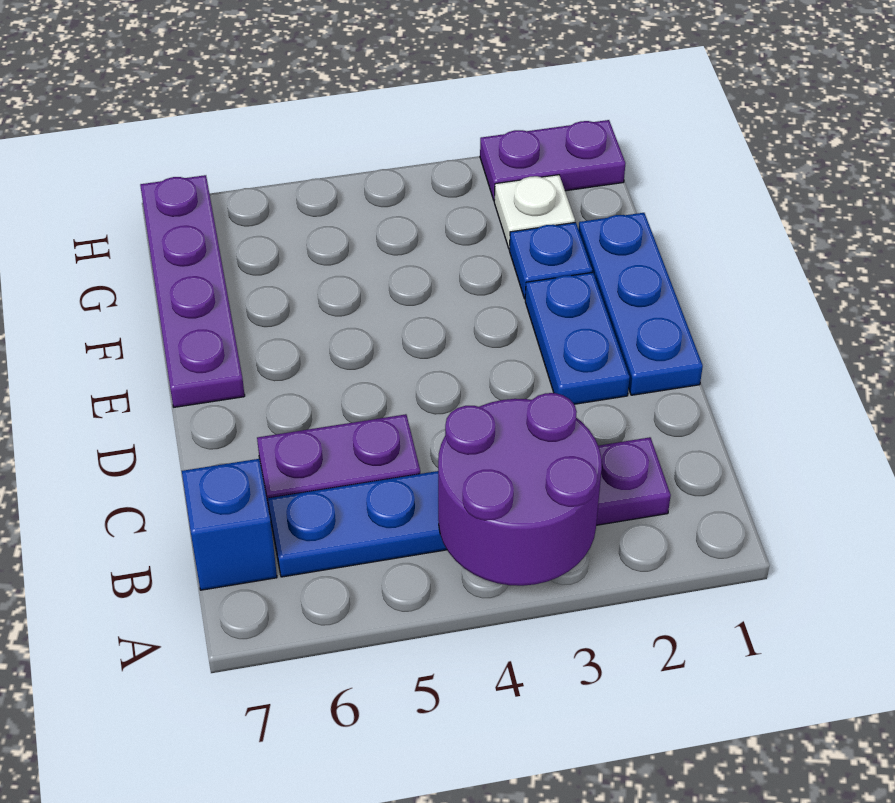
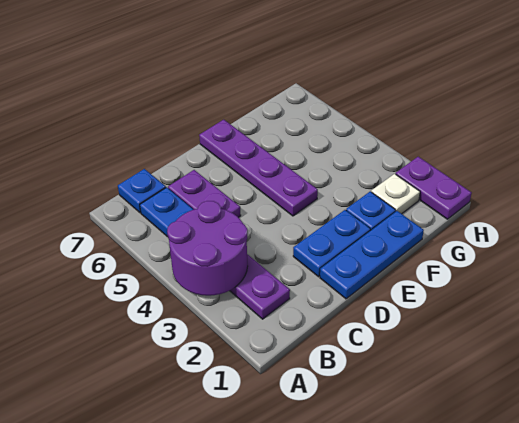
blue brick B7 level 1 -> blue plate B7 level 1
purple plate E7:H7 level 1 -> purple plate E4:E7 level 1

